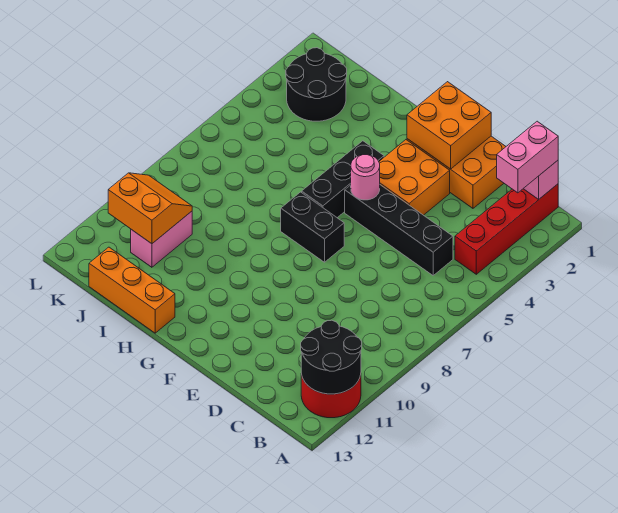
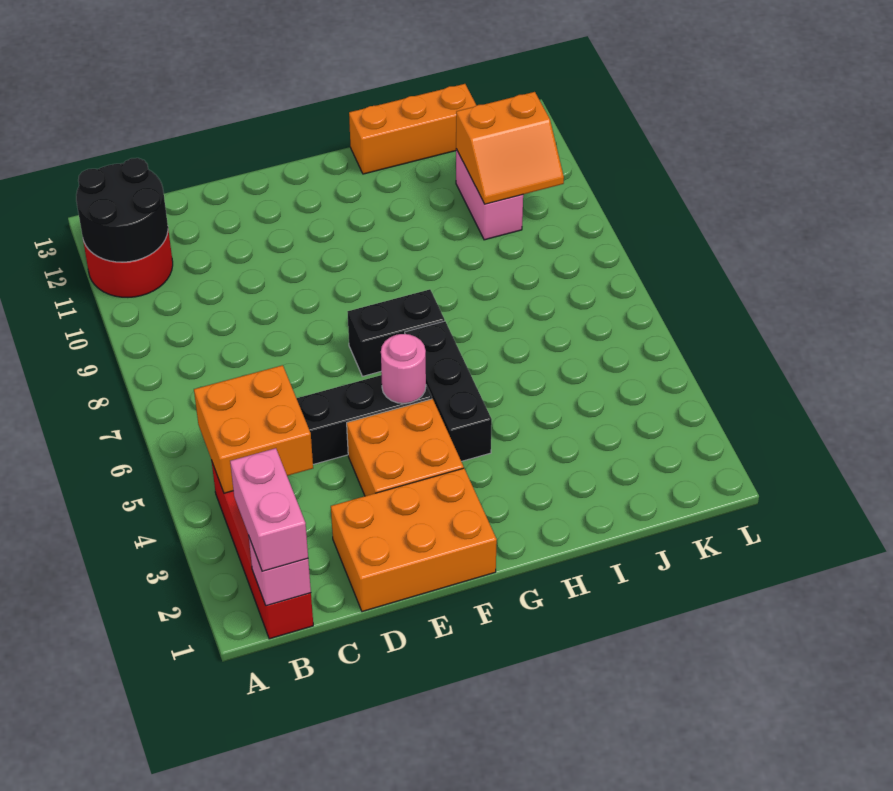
orange brick E1:F2 level 2 -> orange brick B4:C5 level 2
black round brick J2:K3 level 1 -> none

